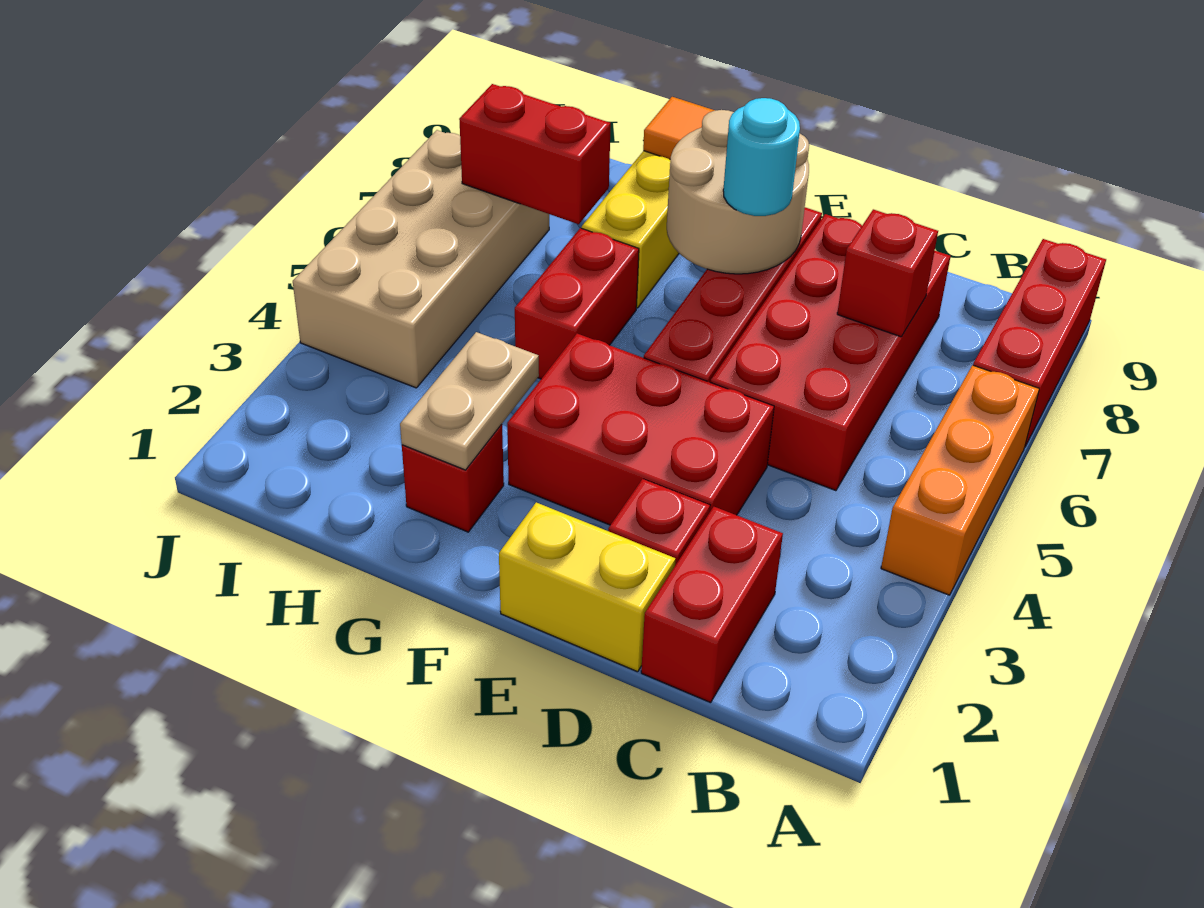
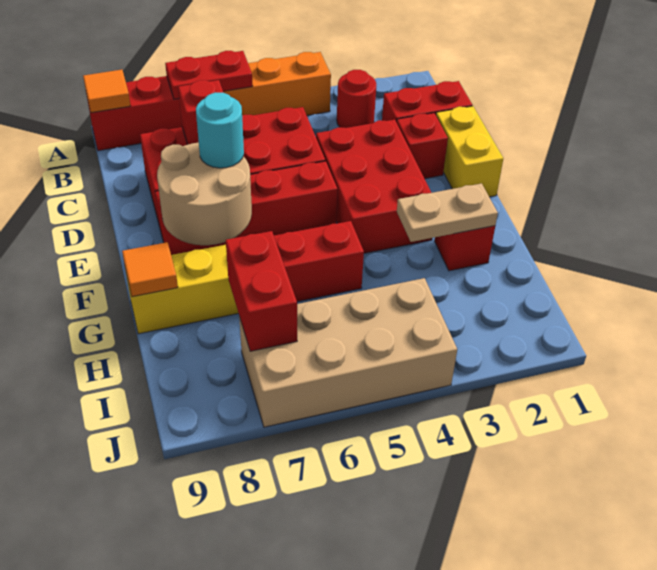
none -> red plate A6:A7 level 2
none -> orange tile A9 level 2
none -> red round brick B3 level 1

